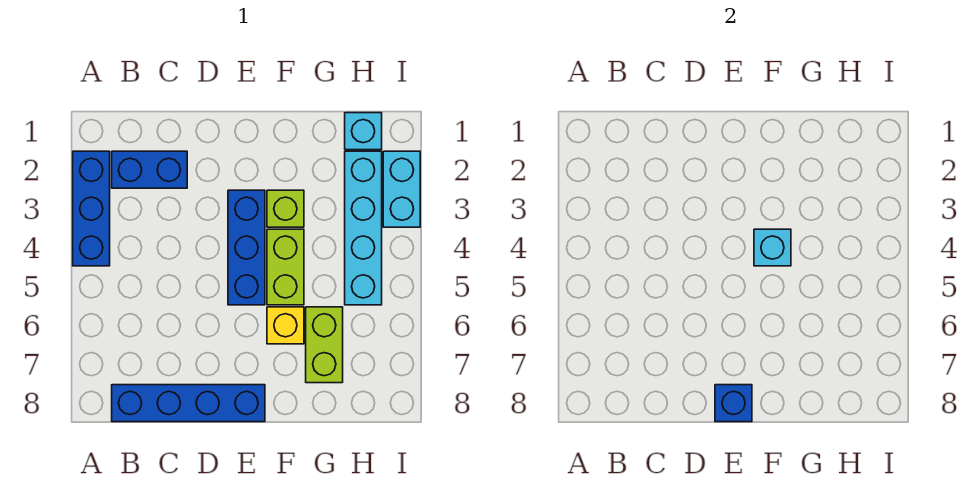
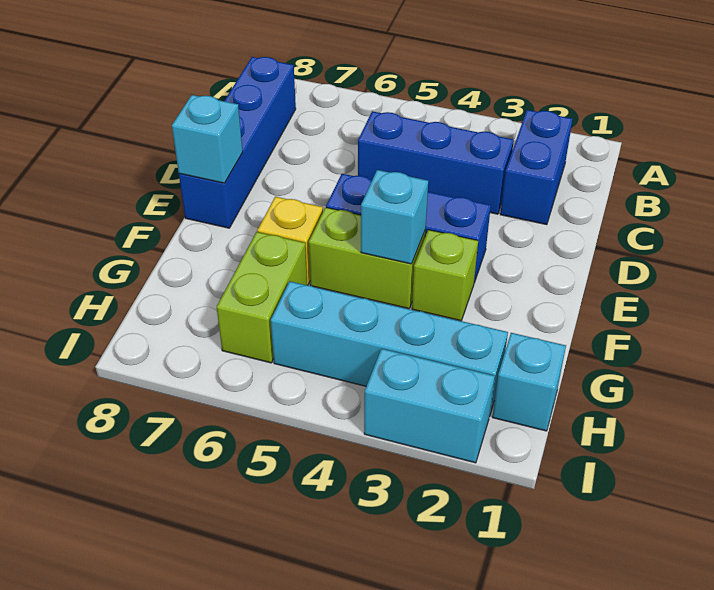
blue brick A2:A4 level 1 -> blue brick C3:C5 level 1
blue brick E8 level 2 -> cyan brick E8 level 2
lime brick G6:G7 level 1 -> lime brick G6:H6 level 1

